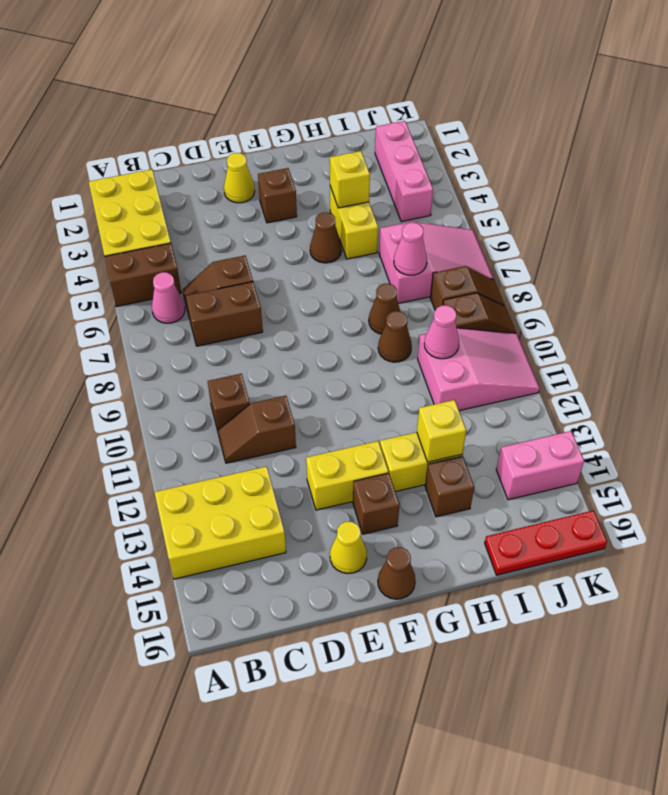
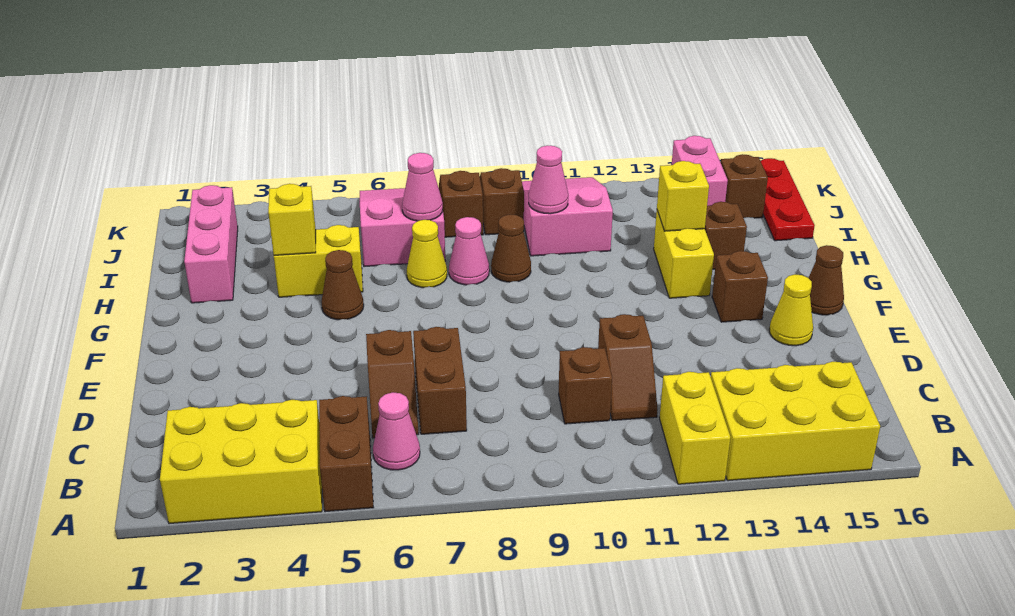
yellow brick A13:C14 level 1 -> yellow brick A13:B15 level 1
yellow cone E2 level 1 -> yellow cone H7 level 1
yellow brick E13:F13 level 1 -> yellow brick A12:B12 level 1
brown brick F3 level 1 -> brown brick J15 level 1
brown cone H8 level 1 -> pink cone H8 level 1
pink brick J2:J4 level 1 -> pink brick H2:J2 level 1

